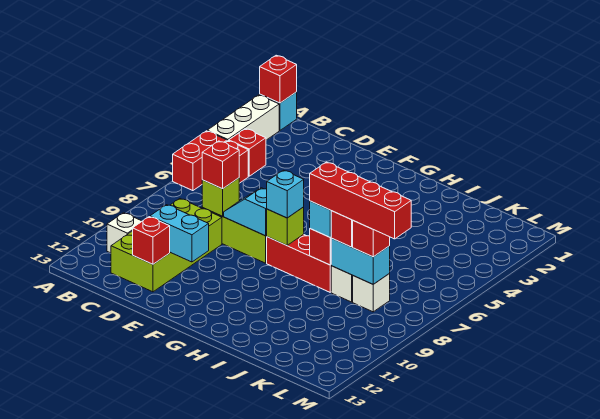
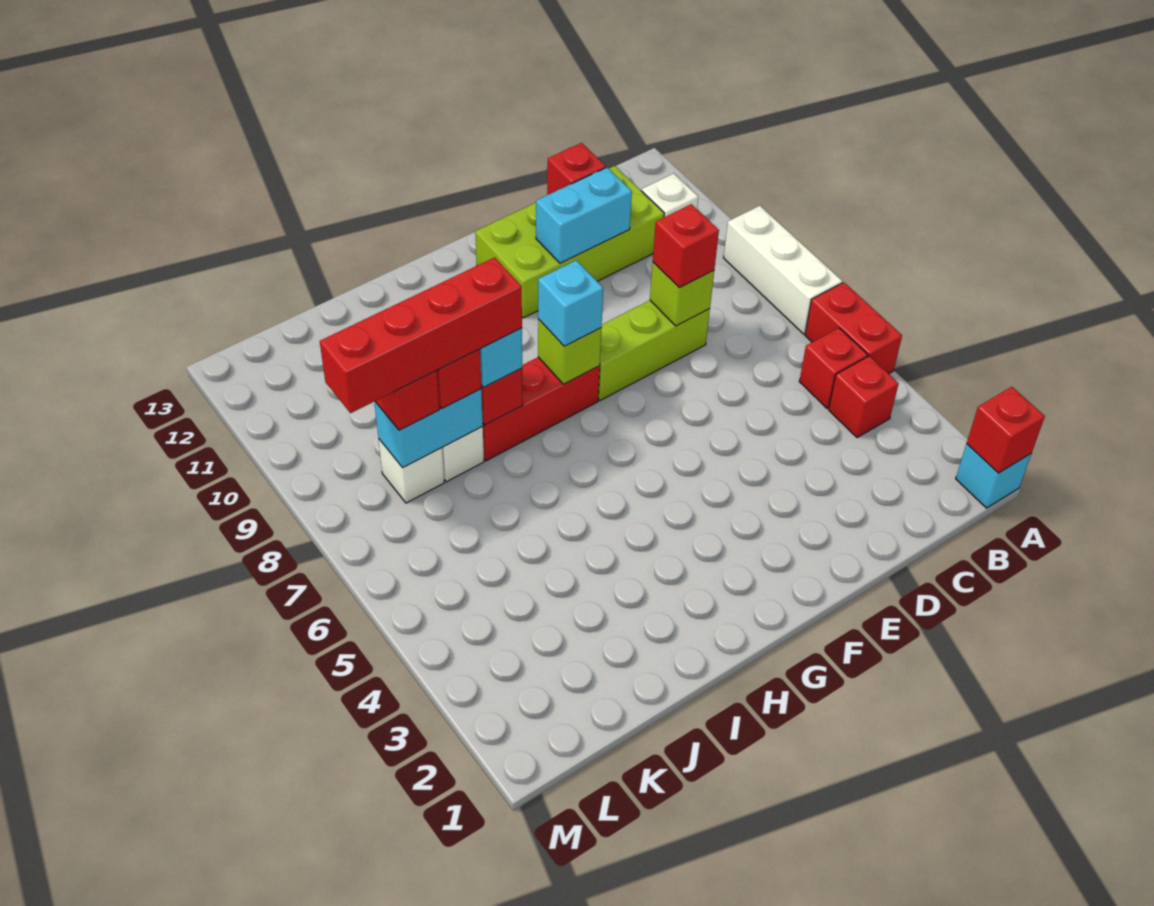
white brick A2:A4 level 1 -> white brick A7:A9 level 1
lime brick C9:D12 level 1 -> lime brick C11:F12 level 1
cyan slope E8:F8 level 2 top F -> none

